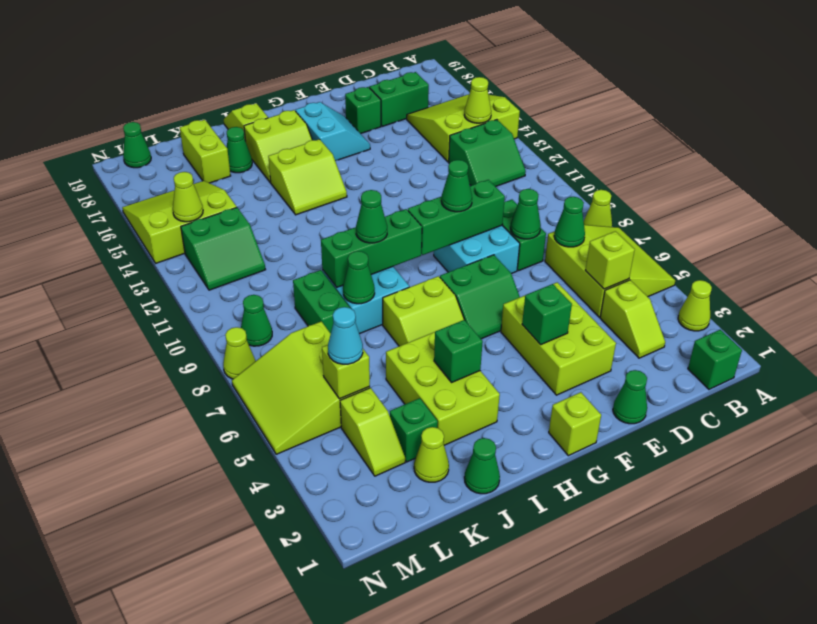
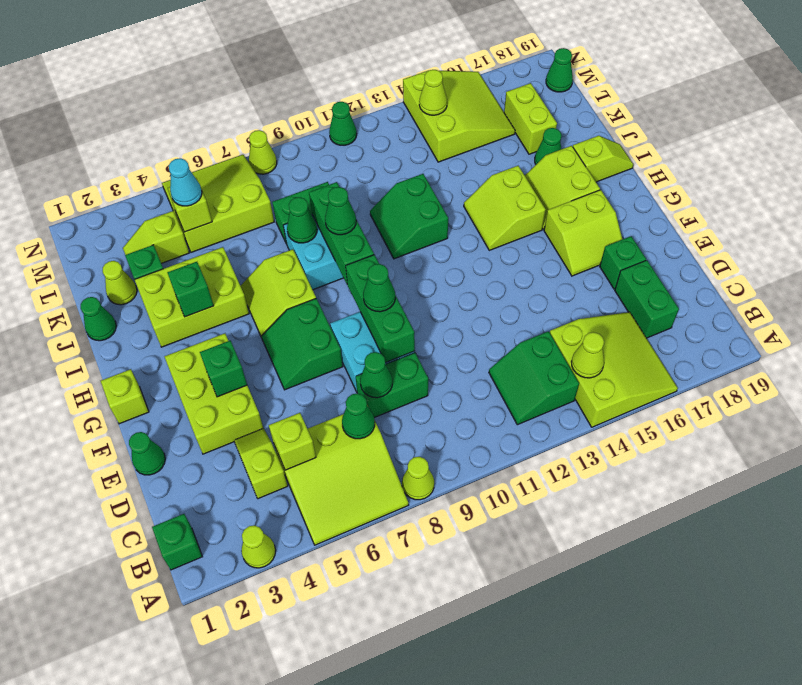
lime slope C3:C4 level 1 top 4 -> lime slope C4:D4 level 1 top C
lime brick E3:F5 level 1 -> lime brick E3:G4 level 1
cyan slope F16:G17 level 1 top G -> lime slope F16:G17 level 1 top G
lime brick K17:K18 level 1 -> lime brick K17:L17 level 1
green slope L12:M13 level 1 top 13 -> green slope I11:J12 level 1 top 12
green cone M9 level 1 -> green cone N11 level 1

